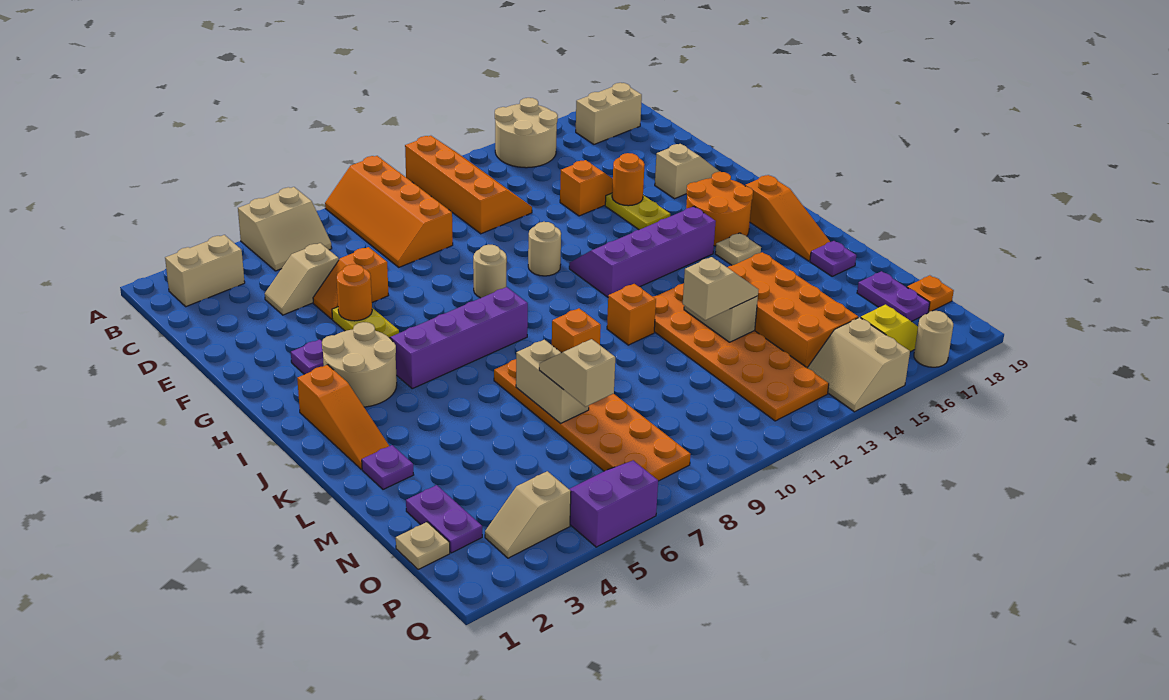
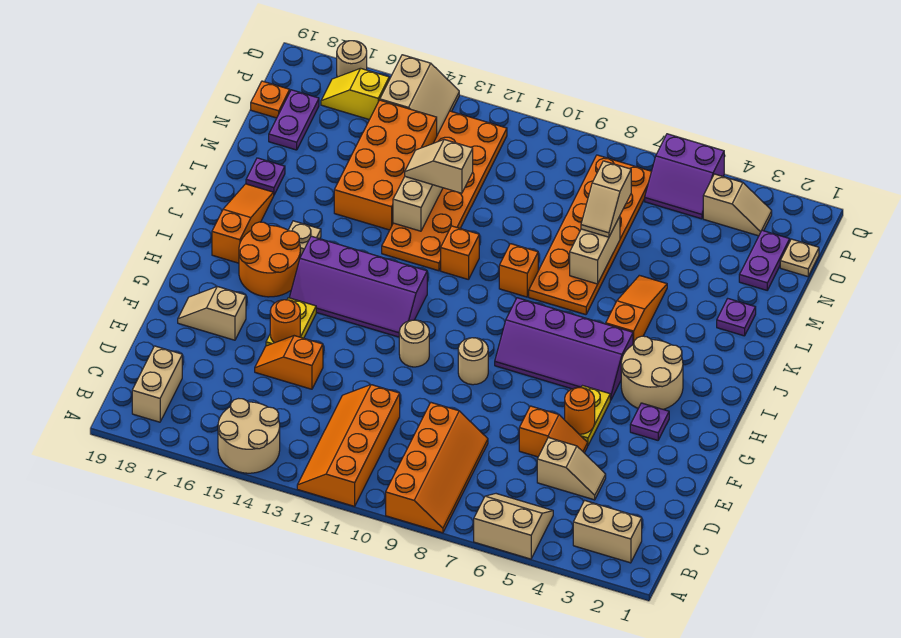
tan brick B17:B18 level 1 -> tan brick B18:C18 level 1
orange slope I2:K2 level 1 top I -> orange slope J5:L5 level 1 top J

